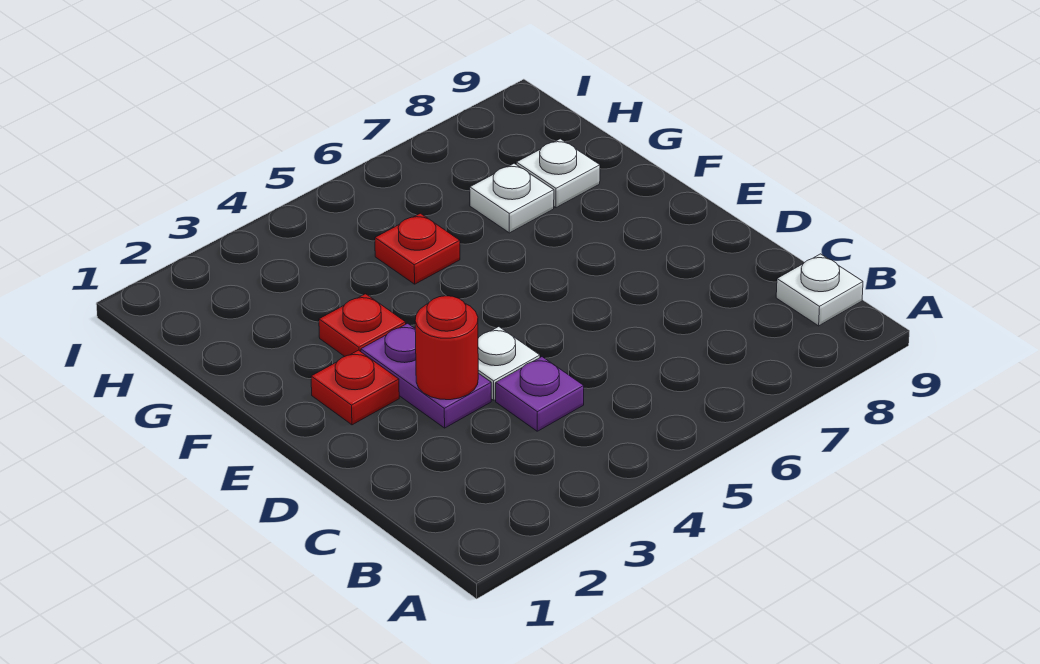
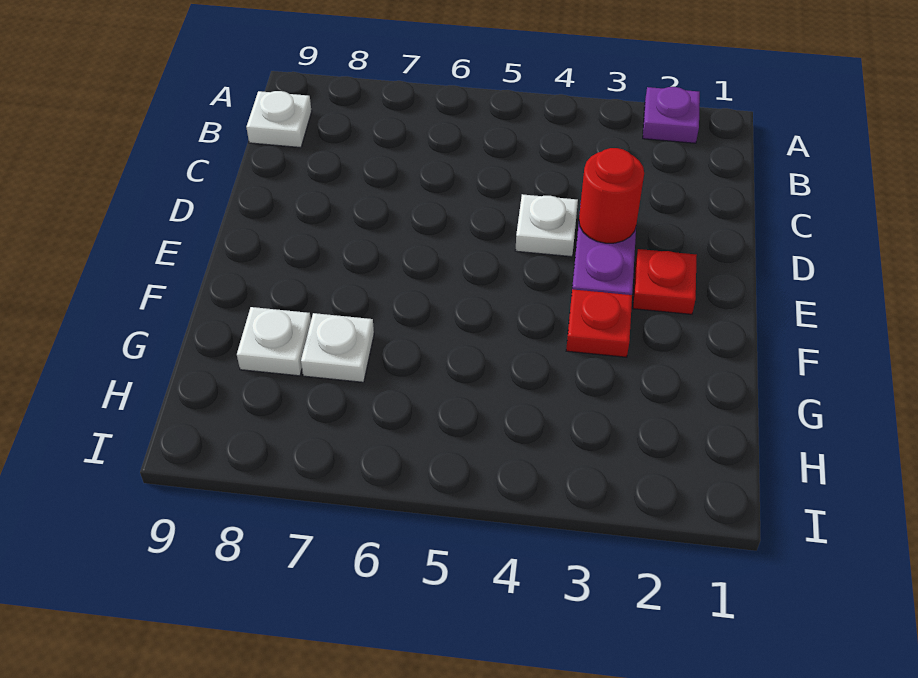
purple plate C4 level 1 -> purple plate A2 level 1
red plate G5 level 1 -> none

